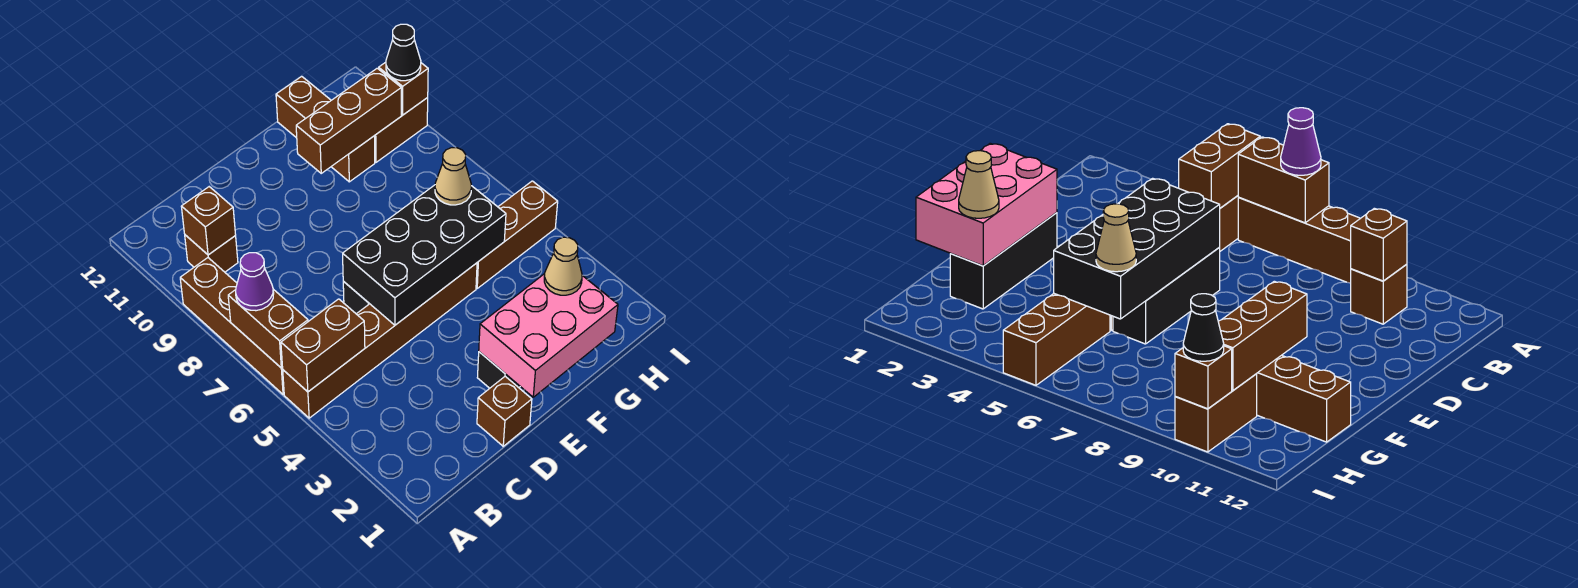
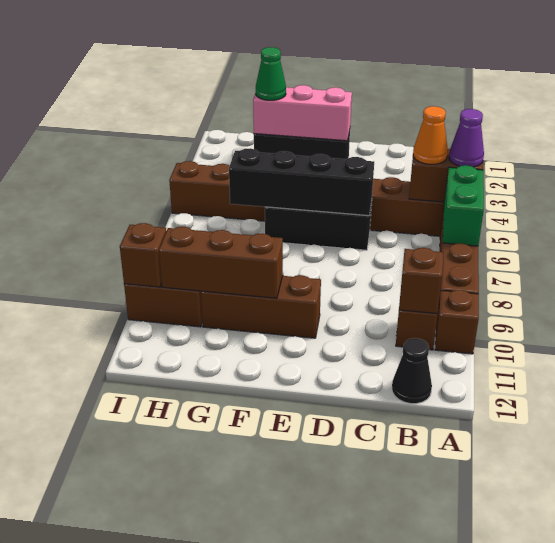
brown brick A6:A7 level 2 -> green brick A6:A7 level 2
purple cone A7 level 3 -> purple cone A5 level 3
none -> orange cone B5 level 3
brown brick D1 level 1 -> brown brick A10 level 1
black brick D5:G6 level 2 -> black brick D6:G6 level 2
pink brick E1:G2 level 2 -> pink brick E2:G2 level 2
tan cone G2 level 3 -> green cone G2 level 3
tan cone G6 level 3 -> none
brown brick G10:G12 level 1 -> brown brick E10:G10 level 1
black cone I10 level 3 -> black cone B12 level 1

